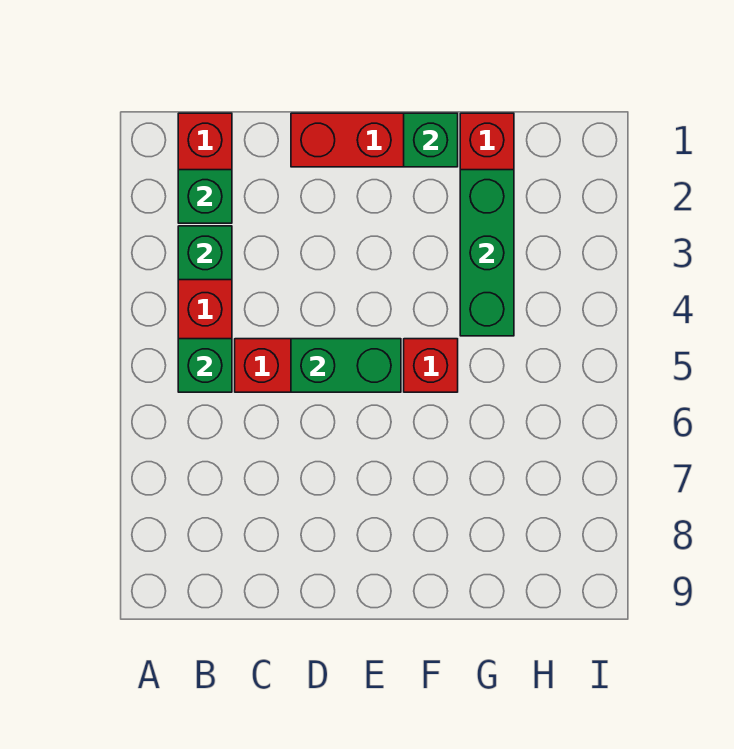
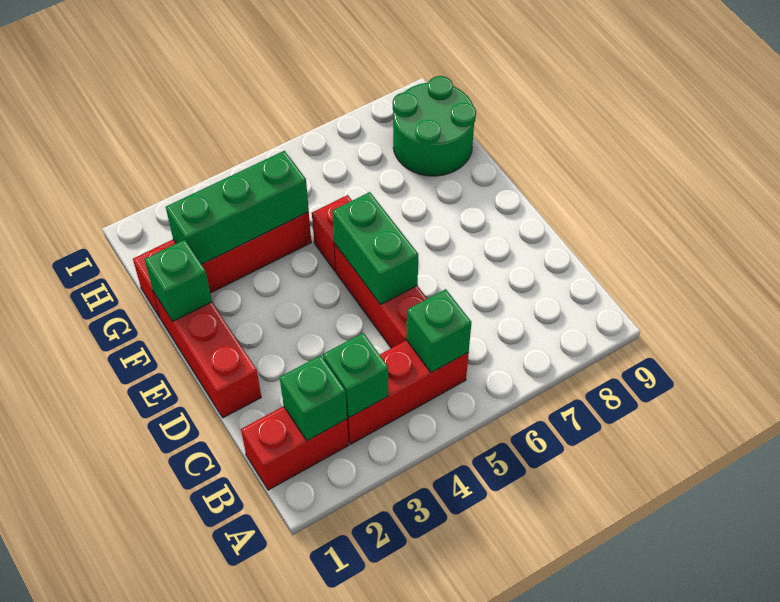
none -> green round brick G8:H9 level 1

